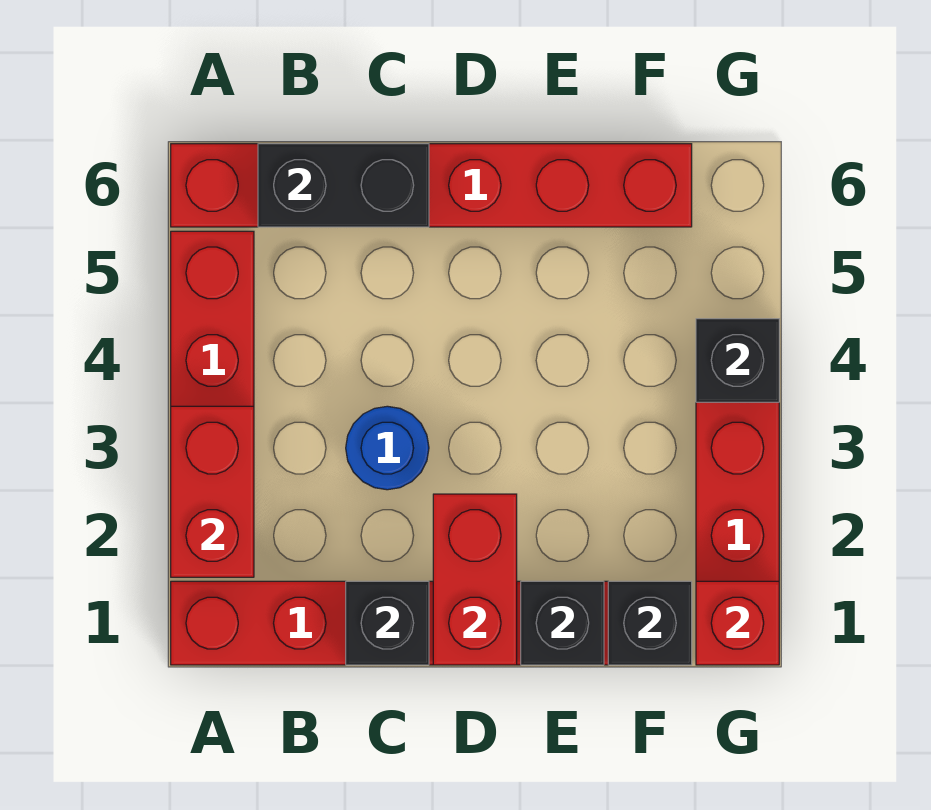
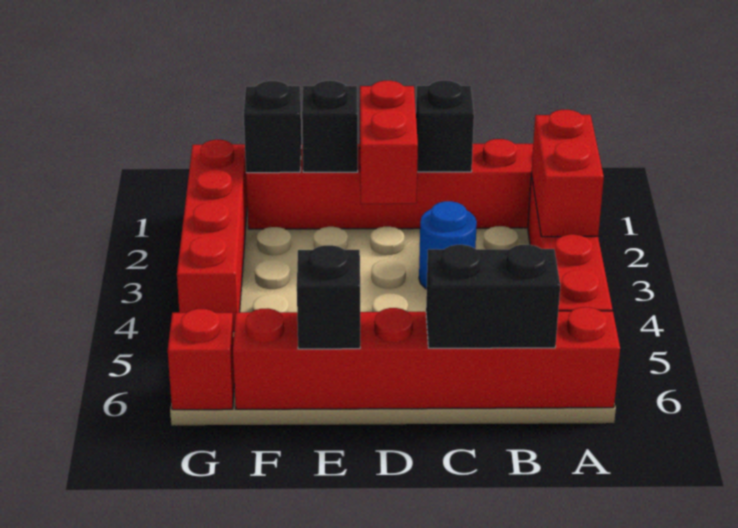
red brick G1 level 2 -> red brick G6 level 1
black brick G4 level 2 -> black brick E6 level 2

